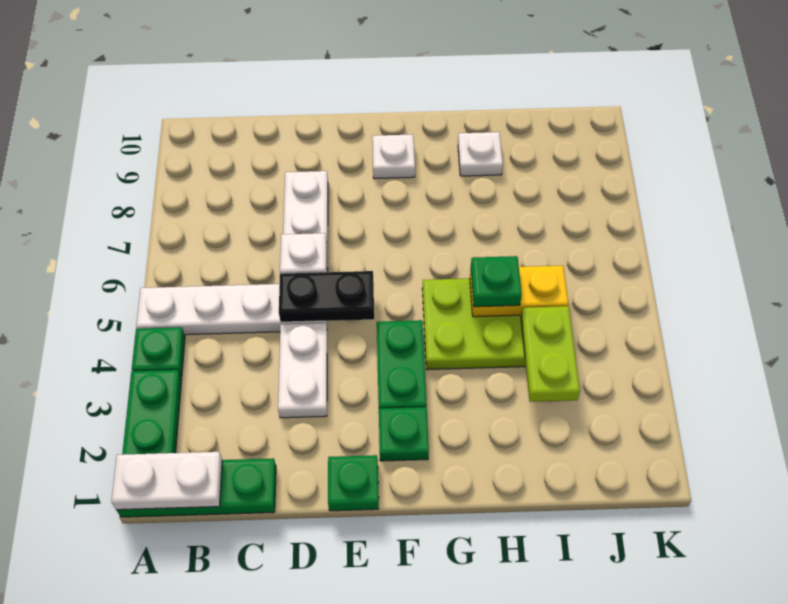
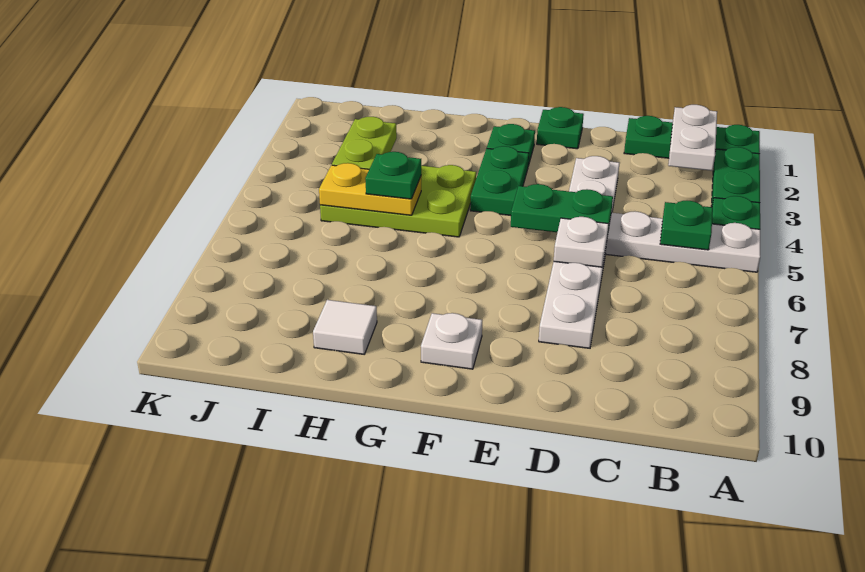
white plate A1:B1 level 2 -> white plate B1:B2 level 2
none -> green plate B5 level 2
black plate D5:E5 level 2 -> green plate D5:E5 level 2
white plate H9 level 1 -> white tile H9 level 1

